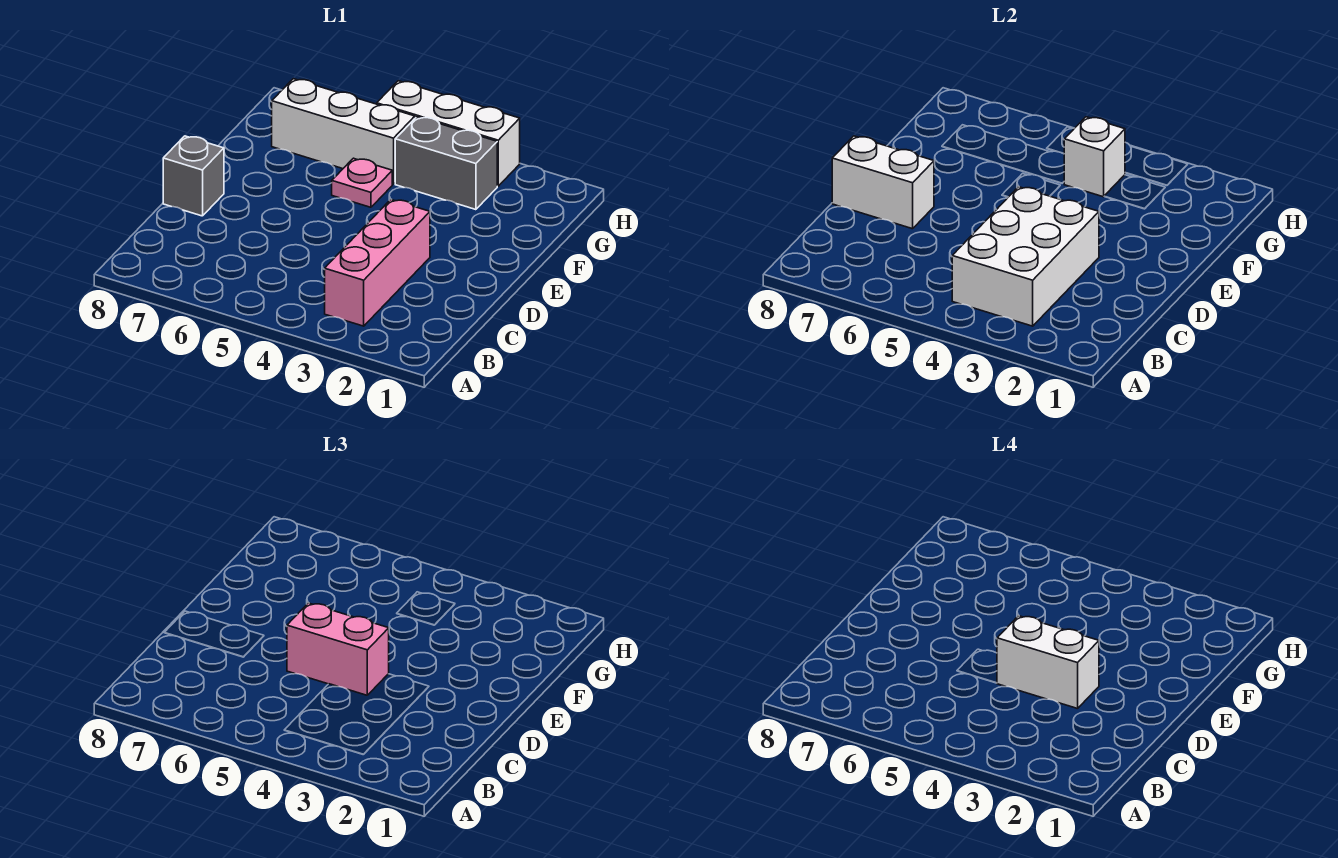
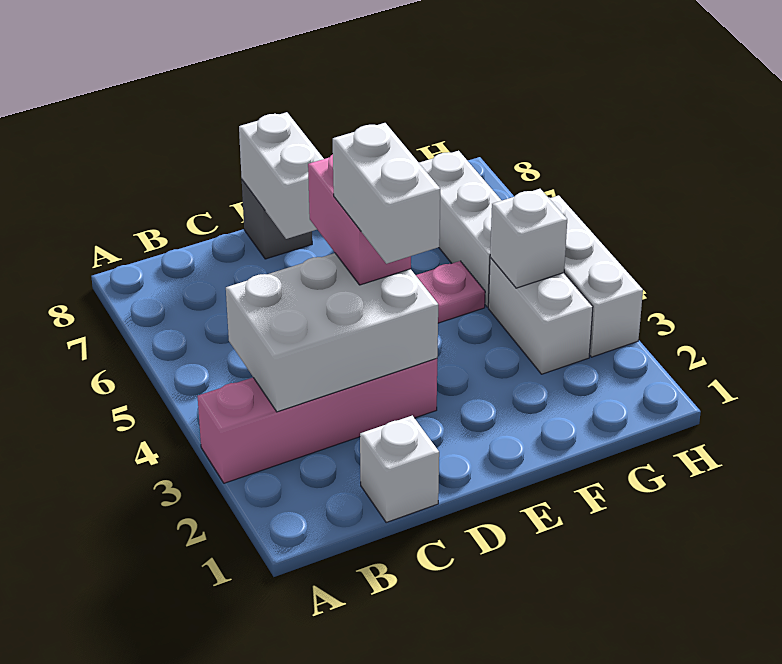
pink brick B3:D3 level 1 -> pink brick A3:D3 level 1
none -> white brick C1 level 1
grey brick G3:G4 level 1 -> white brick G3:G4 level 1

